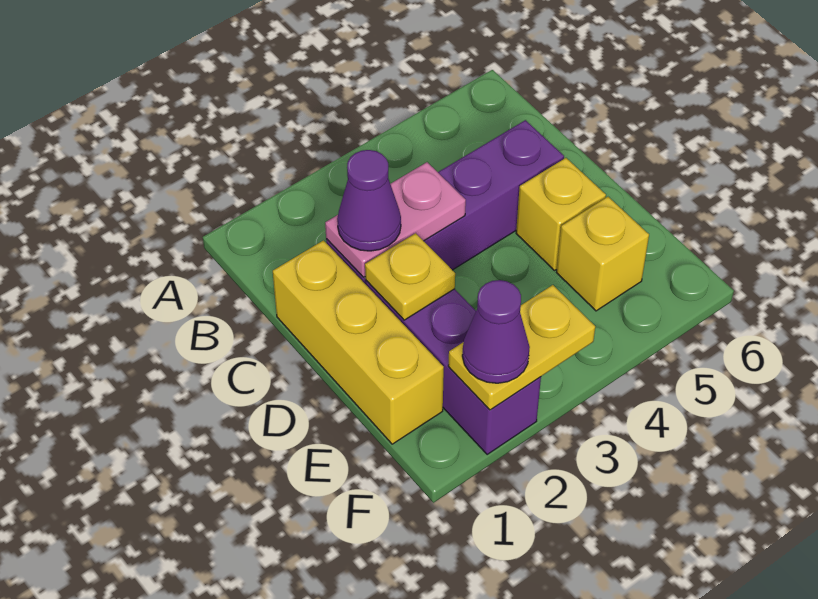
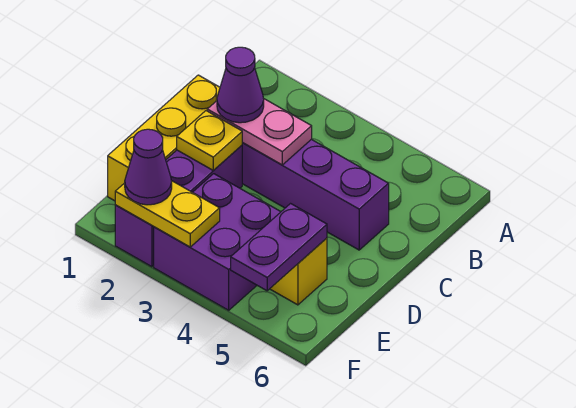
yellow brick D5 level 1 -> none
none -> purple brick E3:F4 level 1
none -> purple plate E5:F5 level 2

